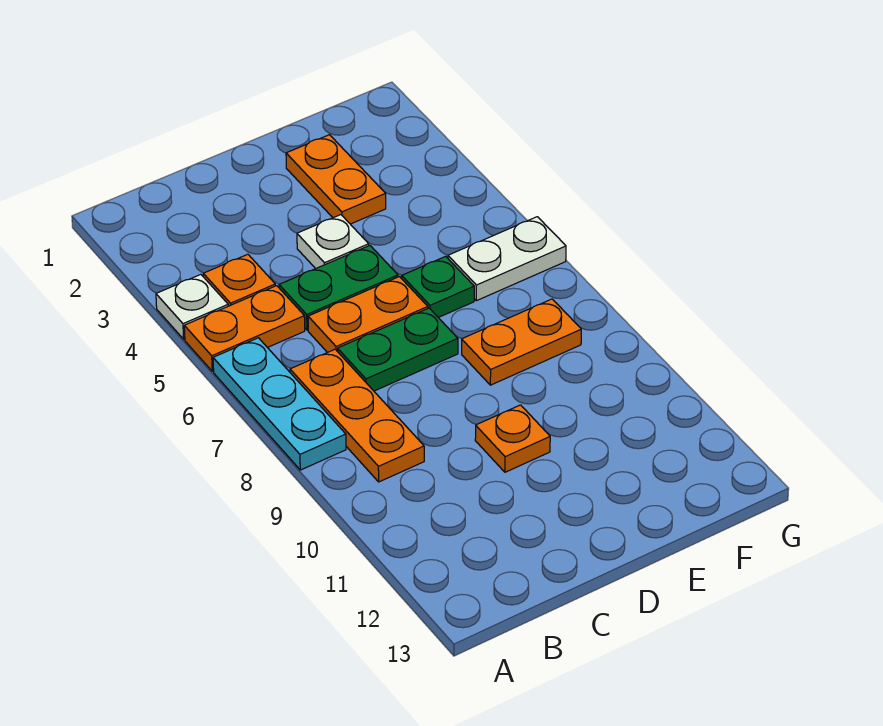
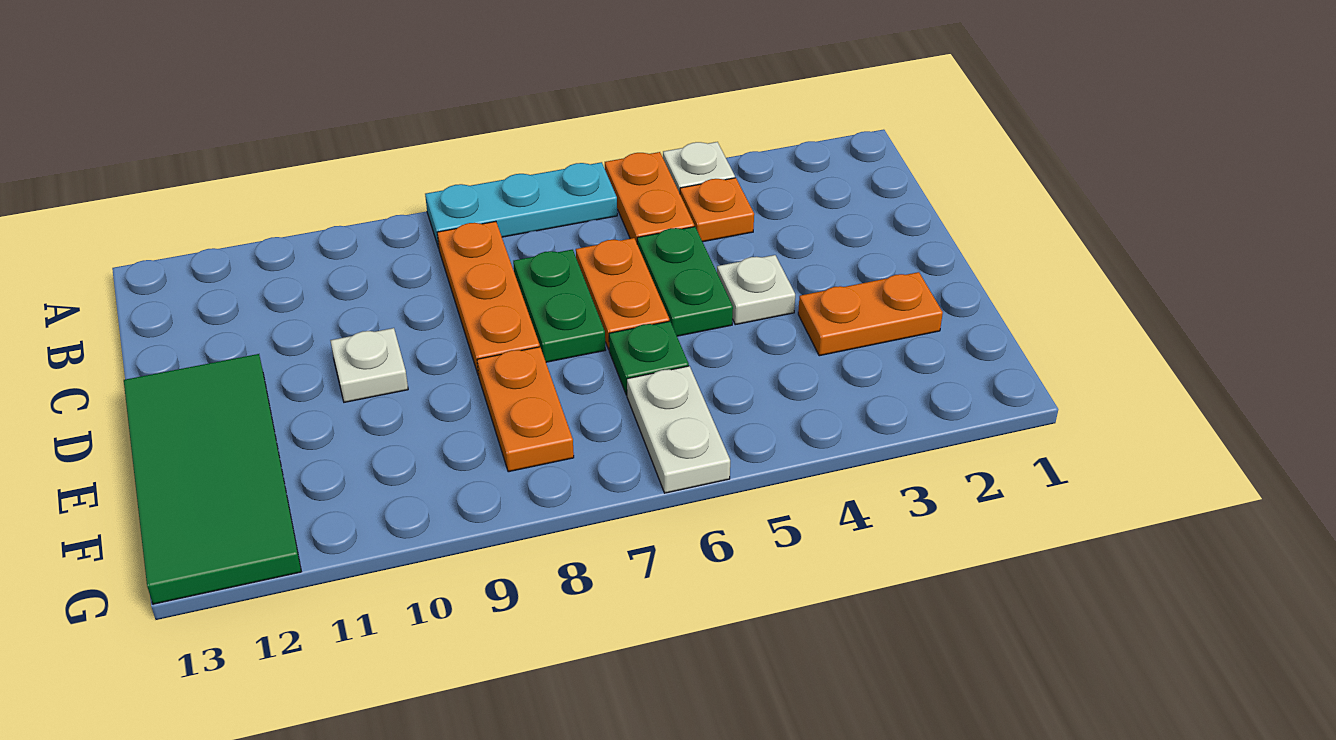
orange plate B7:B9 level 1 -> orange plate B8:D8 level 1
orange plate D10 level 1 -> white plate D10 level 1
none -> green tile D12:G13 level 1

